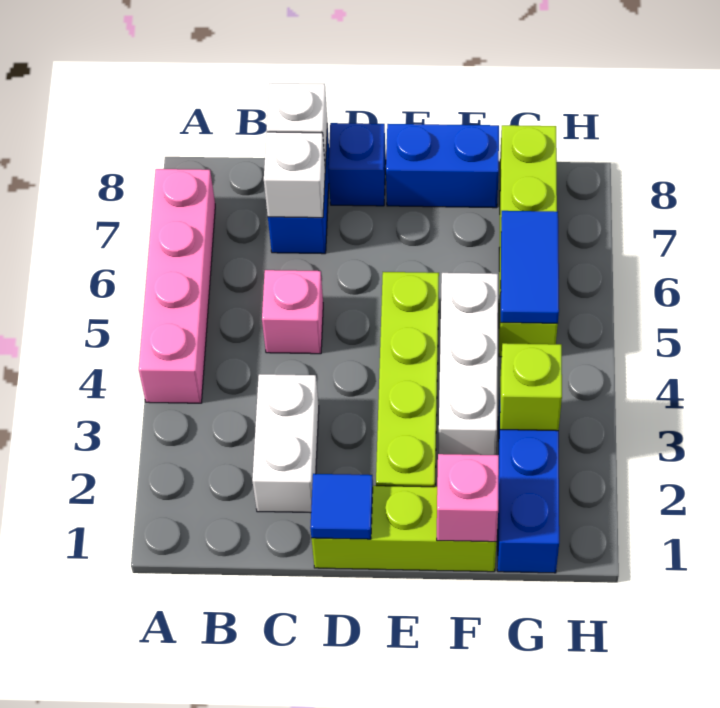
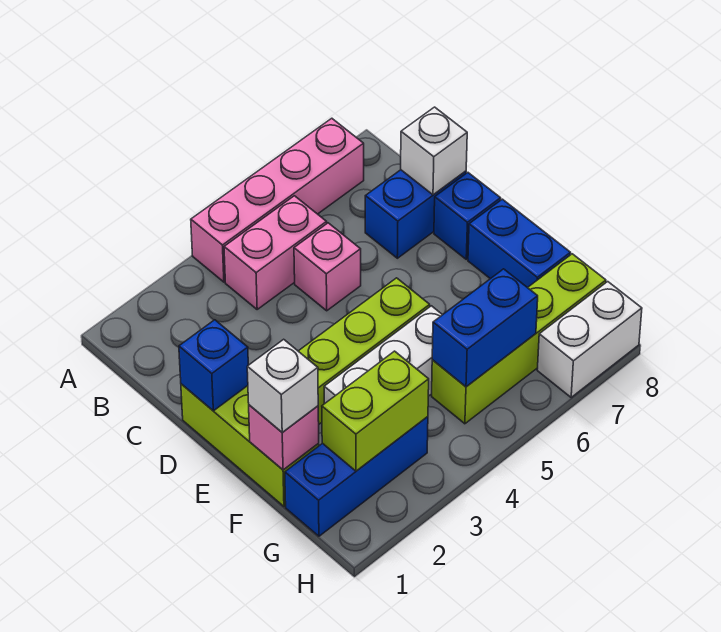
none -> pink brick B4:B5 level 1
white brick C2:C3 level 1 -> white brick H7:H8 level 1
white brick C7 level 2 -> white brick F1 level 3
blue tile D1 level 2 -> blue brick D1 level 2
lime brick G3 level 2 -> lime brick G2:G3 level 2
blue tile G5:G6 level 2 -> blue brick G5:G6 level 2

